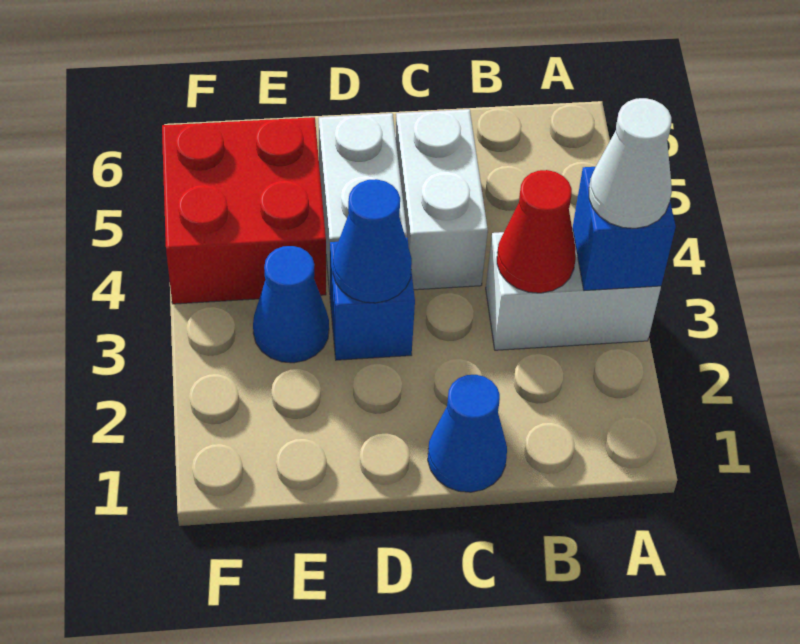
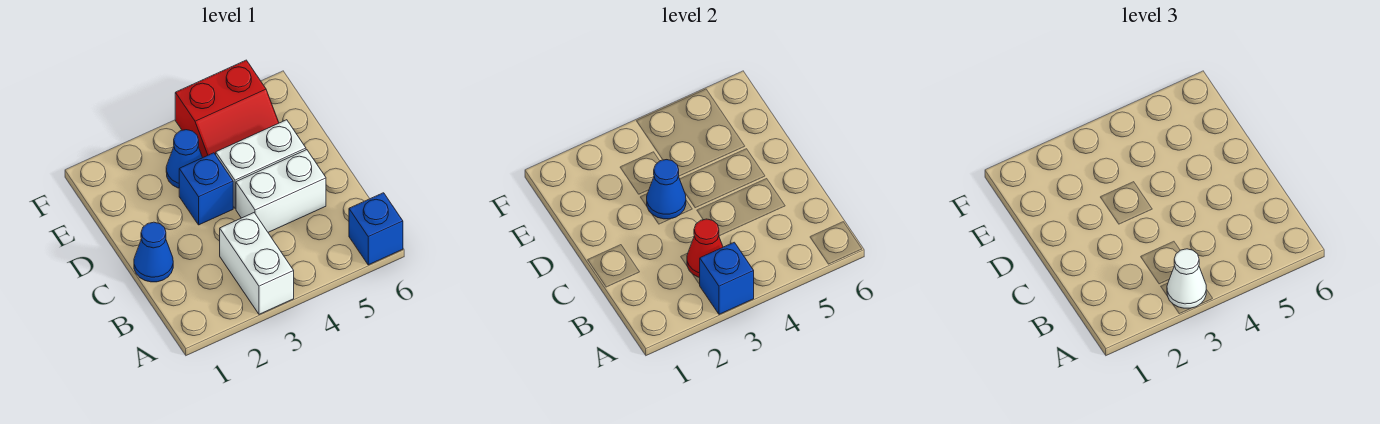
none -> blue brick A6 level 1
red brick E4:F5 level 1 -> red slope E4:F5 level 1 top F

